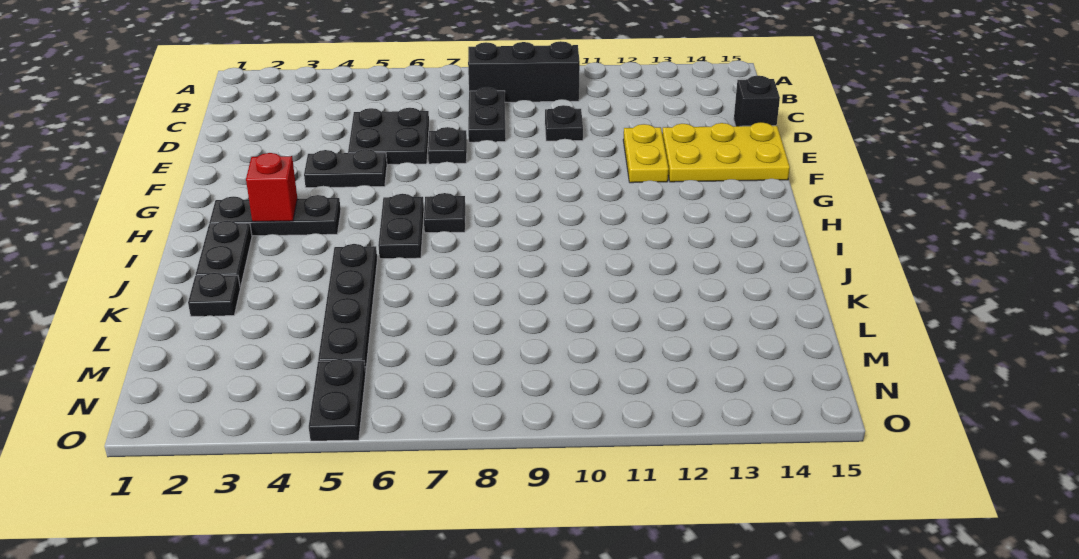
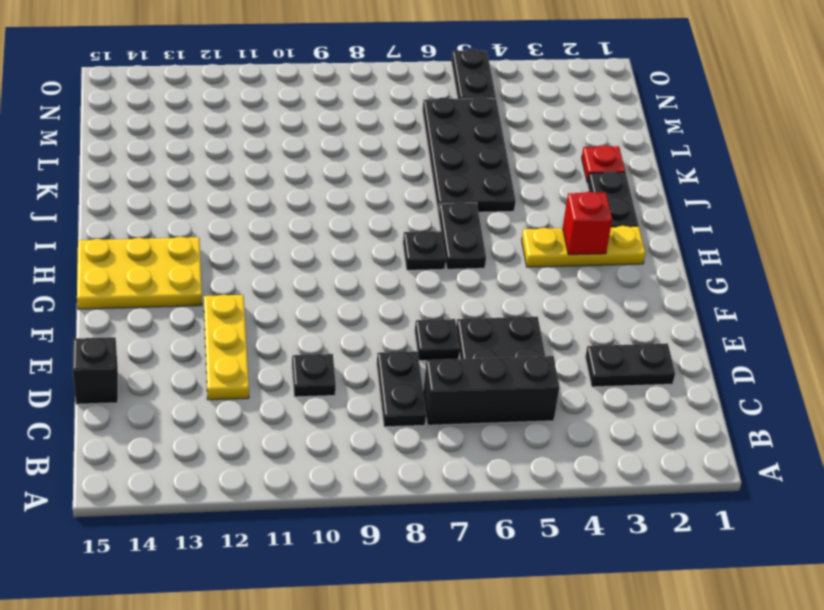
black brick B8:B10 level 1 -> black brick C5:C7 level 1
yellow plate E12:F12 level 1 -> yellow plate D12:F12 level 1
yellow plate E13:F15 level 1 -> yellow plate G13:H15 level 1
black plate F4:F5 level 1 -> black plate D2:D3 level 1
black plate H2:H4 level 1 -> yellow plate H2:H4 level 1
black plate J5:M5 level 1 -> black plate J5:M6 level 1
black plate K2 level 1 -> red plate K2 level 1

